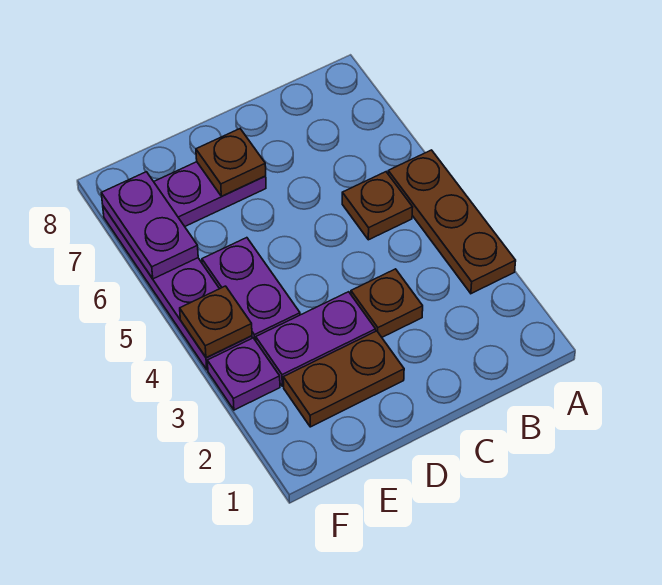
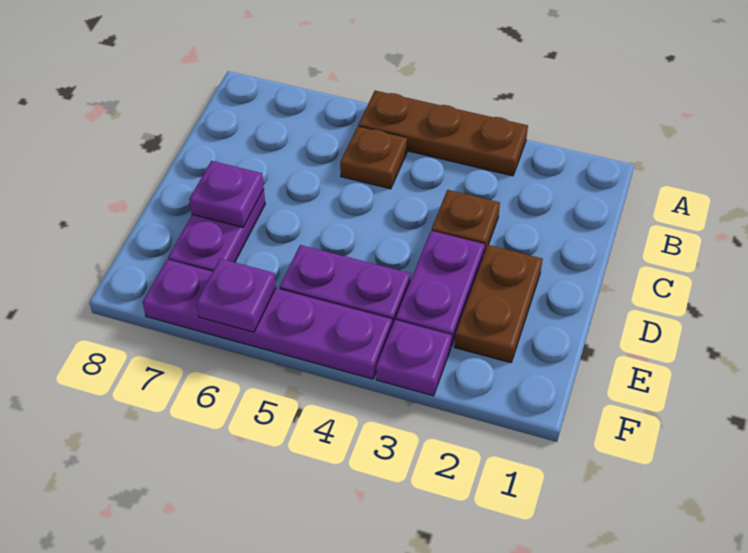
brown plate D7 level 2 -> purple plate D7 level 2
brown plate F4 level 2 -> none
purple plate F6:F7 level 2 -> purple plate F6 level 2

